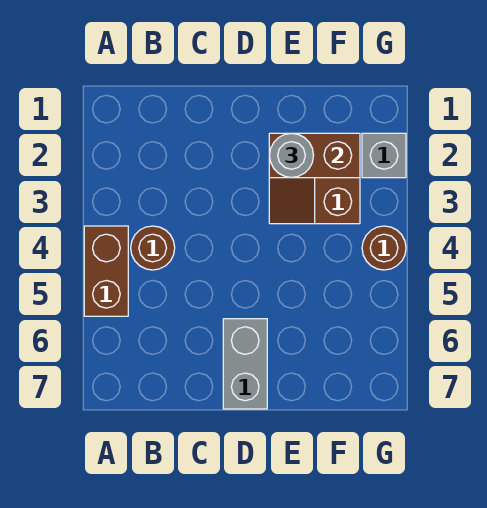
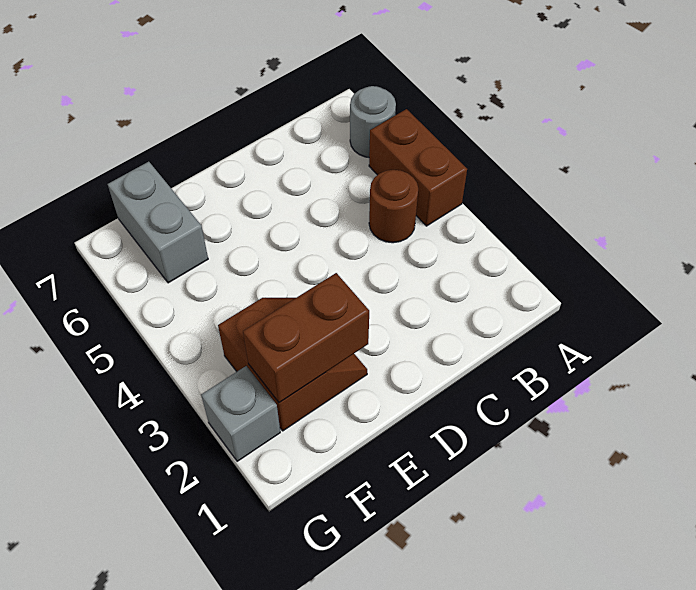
grey brick D6:D7 level 1 -> grey brick F6:F7 level 1
grey round brick E2 level 3 -> grey round brick A6 level 1
brown round brick G4 level 1 -> none

